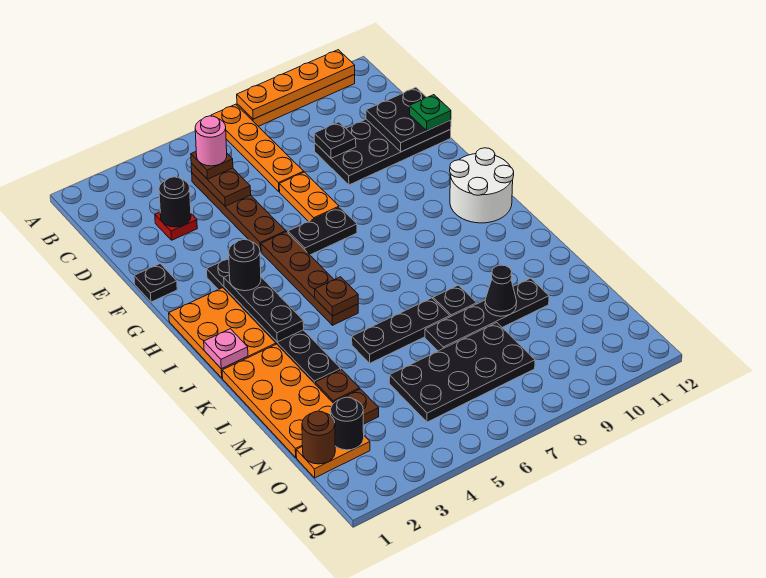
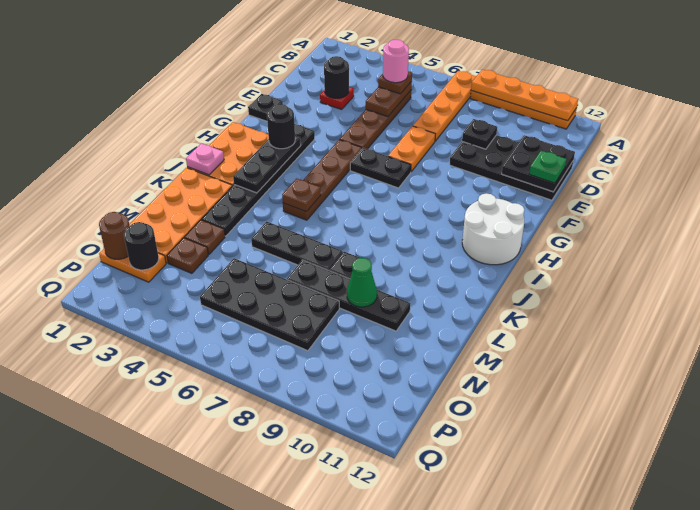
black cone M9 level 2 -> green cone M9 level 2

